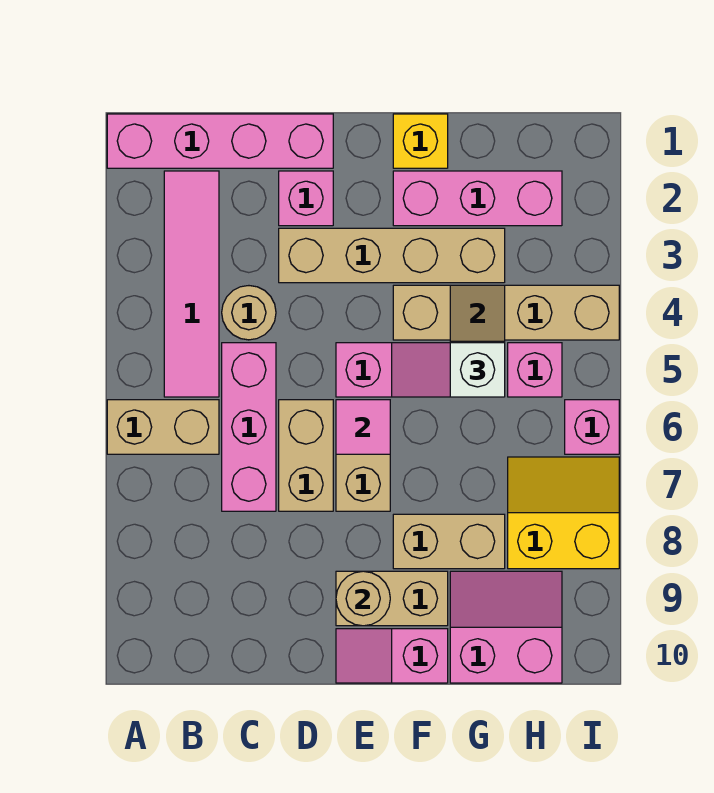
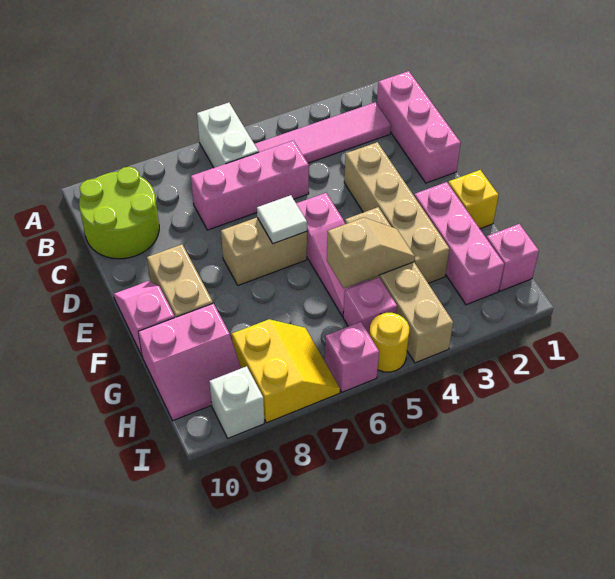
pink brick A1:D1 level 1 -> pink brick B1:D1 level 1
tan brick A6:B6 level 1 -> white brick A6:B6 level 1
none -> lime round brick B9:C10 level 1
tan round brick C4 level 1 -> none
pink brick D2 level 1 -> pink brick H1 level 1
tan brick D6:D7 level 1 -> none
pink tile E6 level 2 -> white tile E6 level 2
tan round brick E9 level 2 -> none
tan brick F8:G8 level 1 -> none
white brick G5 level 3 -> white brick I9 level 1
pink slope G9:H10 level 1 top 10 -> pink slope G9:H10 level 1 top G
none -> yellow round brick I5 level 1

